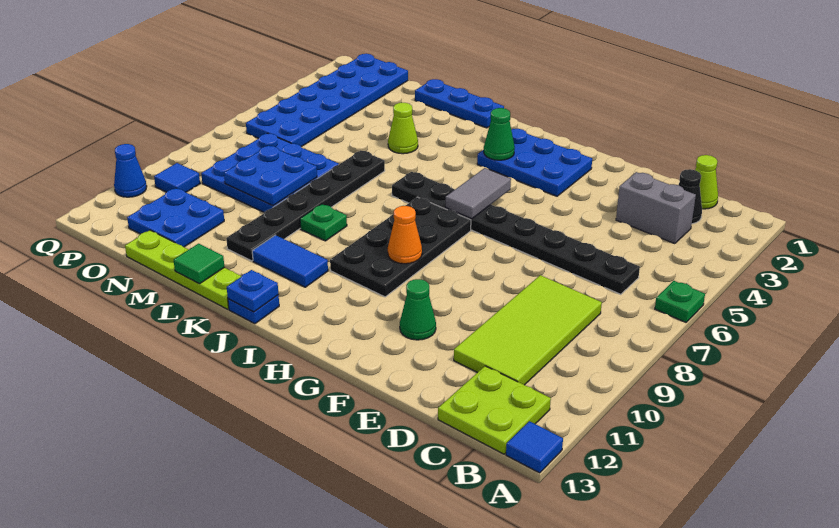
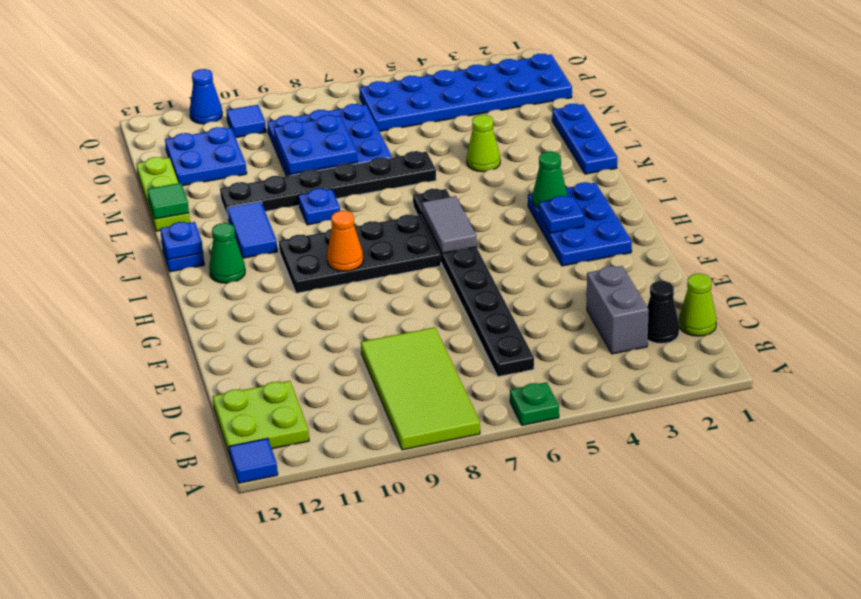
lime tile C8:D11 level 1 -> lime tile A8:D9 level 1
green cone F11 level 1 -> green cone I12 level 1
none -> blue plate H3 level 2
grey tile H5:H6 level 2 -> grey tile H6:I6 level 2
green plate K9 level 1 -> blue plate K9 level 1
lime plate K13:N13 level 1 -> lime plate L13:N13 level 1

